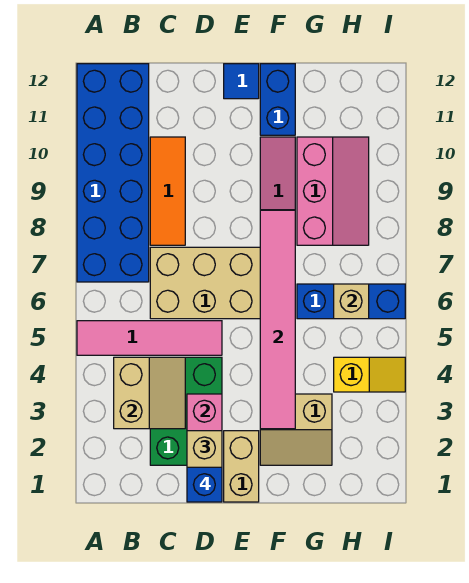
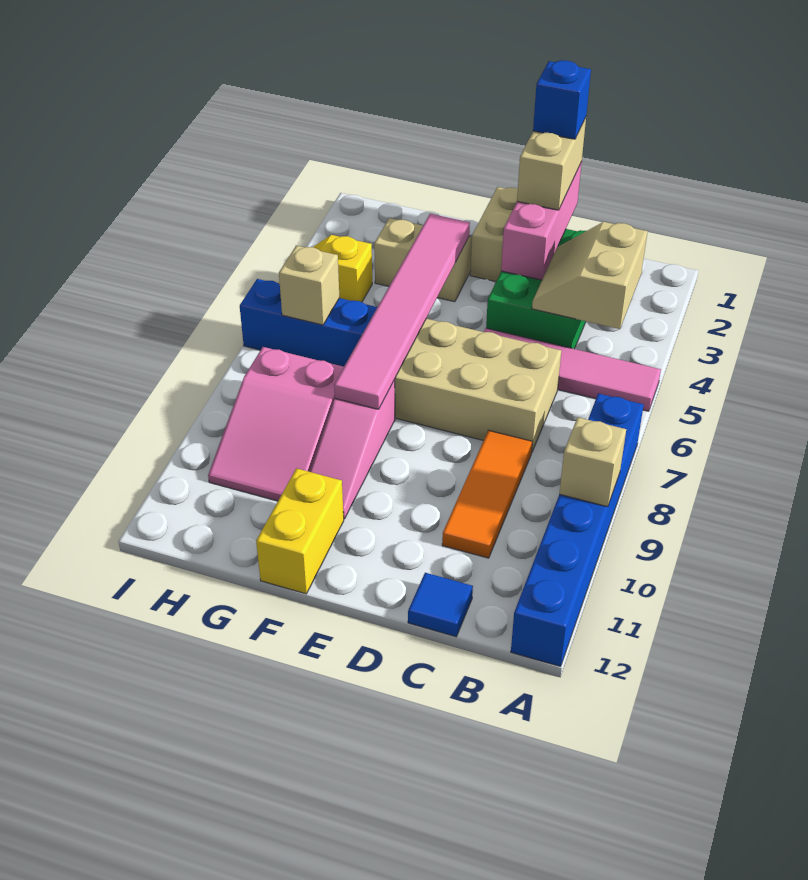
blue brick A7:B12 level 1 -> blue brick A7:A12 level 1
none -> tan brick A9 level 2
blue tile E12 level 1 -> blue tile C12 level 1
blue brick F11:F12 level 1 -> yellow brick F11:F12 level 1
pink slope G8:H10 level 1 top G -> pink slope G8:H10 level 1 top 8

